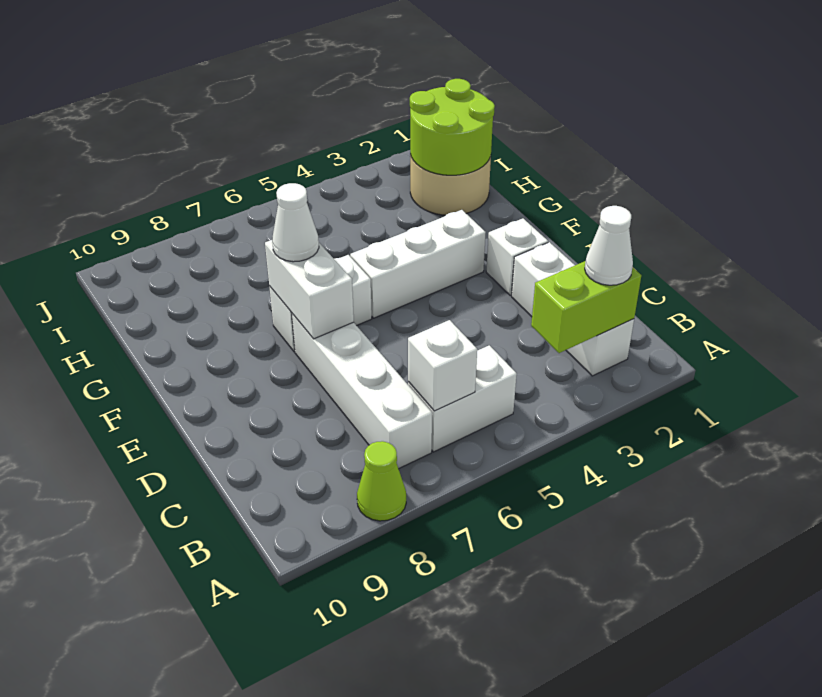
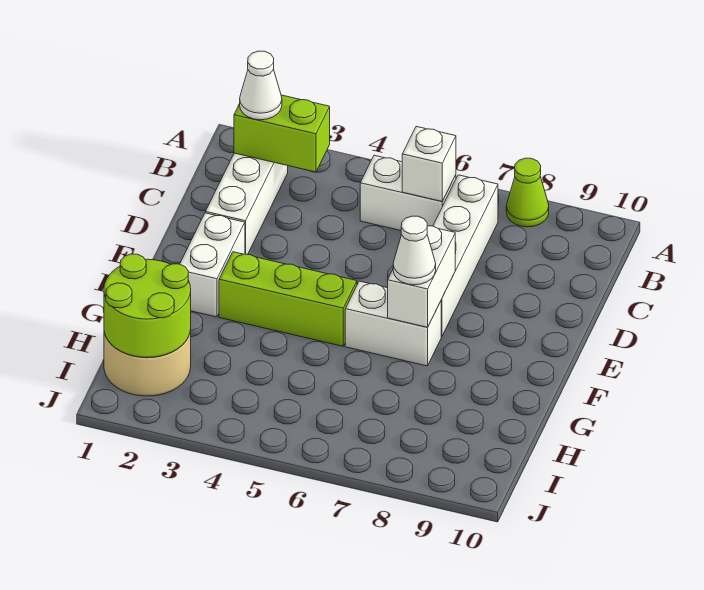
white brick E2 level 1 -> white brick E2:F2 level 1
white brick F3:F5 level 1 -> lime brick F3:F5 level 1

